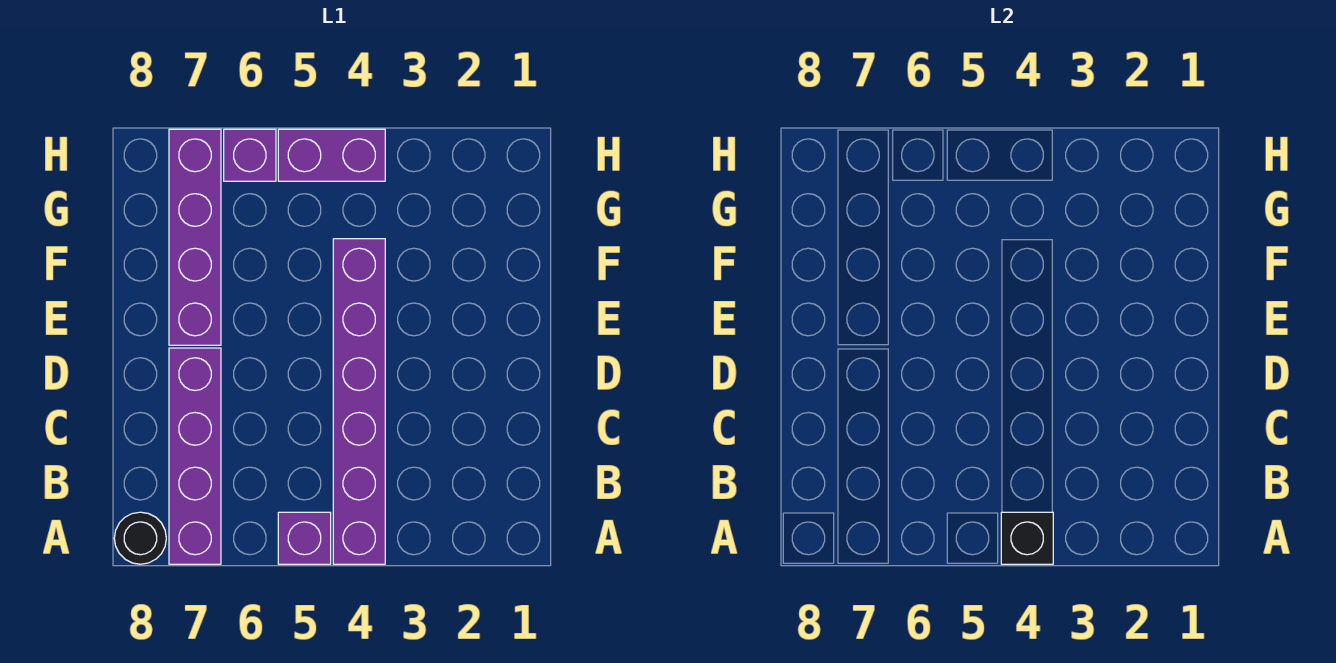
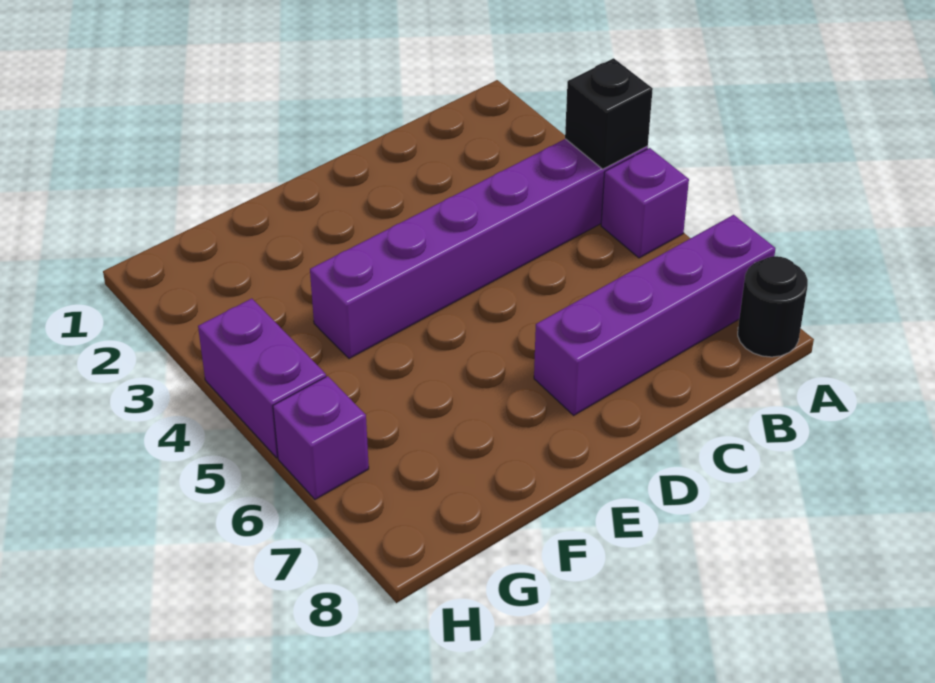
purple brick E7:H7 level 1 -> none

